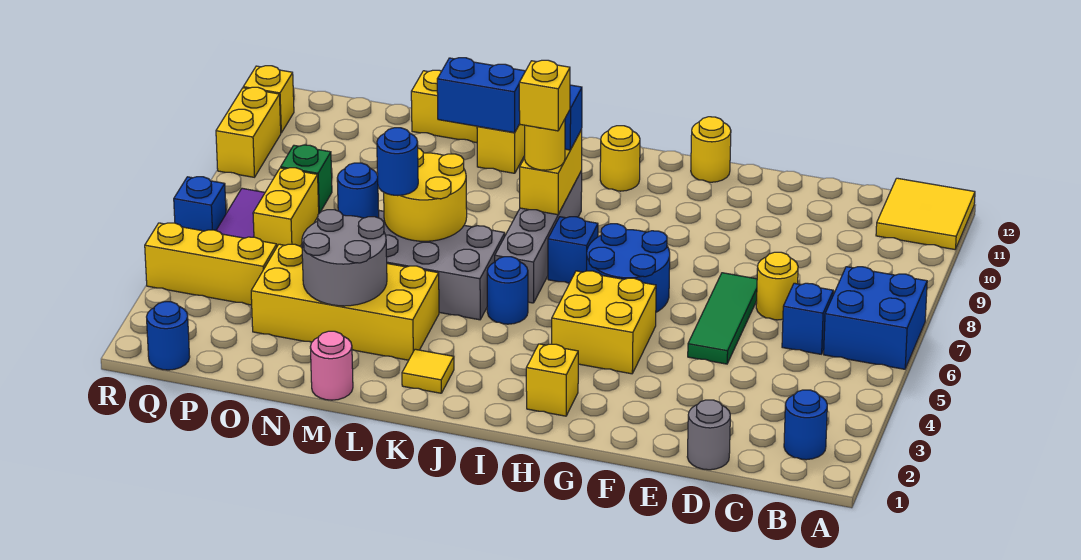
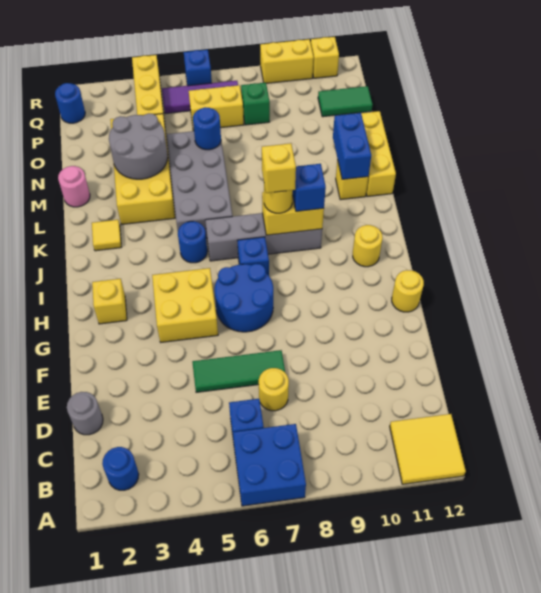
yellow round brick L6:M7 level 2 -> none
blue round brick M6 level 3 -> none
none -> green tile P11:P12 level 1

